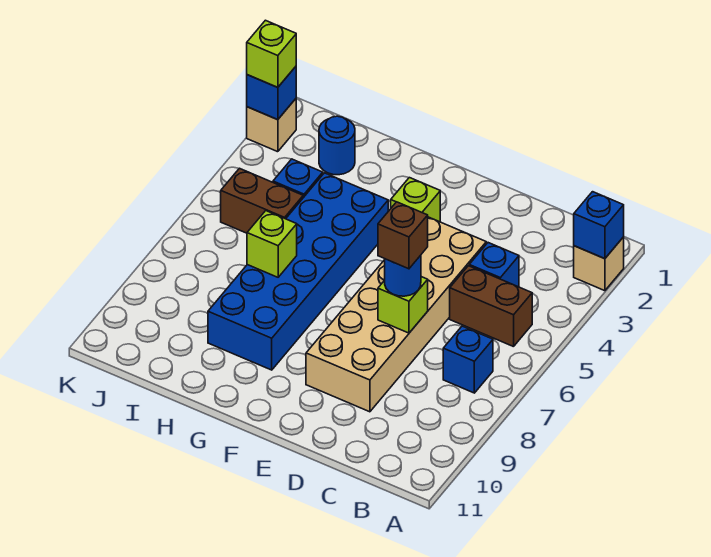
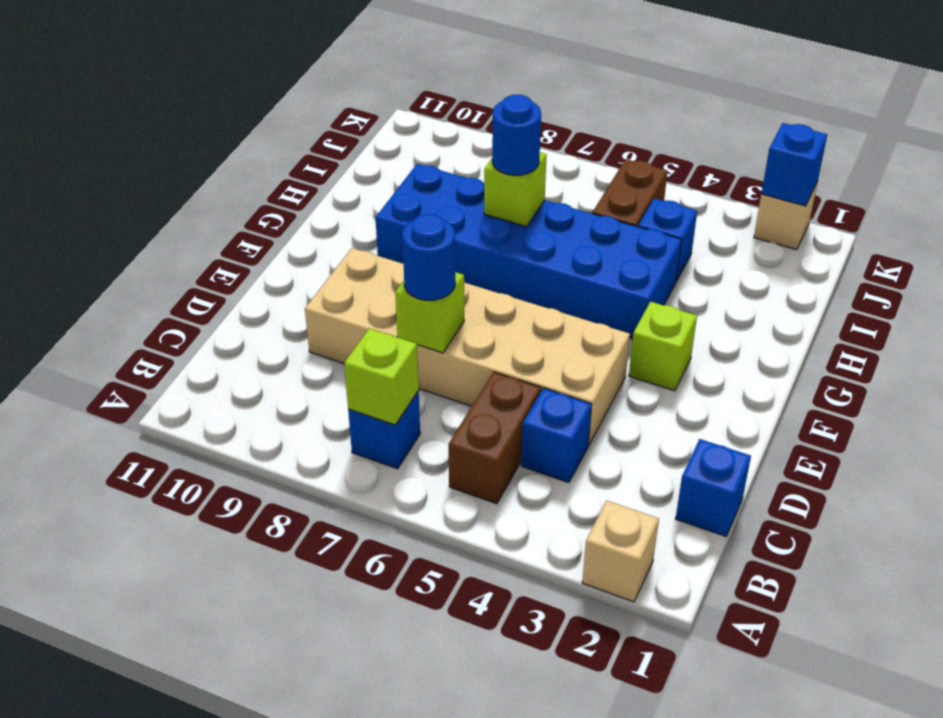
blue brick A2 level 2 -> blue brick C1 level 1
brown brick D7 level 4 -> none
blue round brick I2 level 1 -> blue round brick H7 level 3
lime brick K2 level 3 -> lime brick B7 level 2

